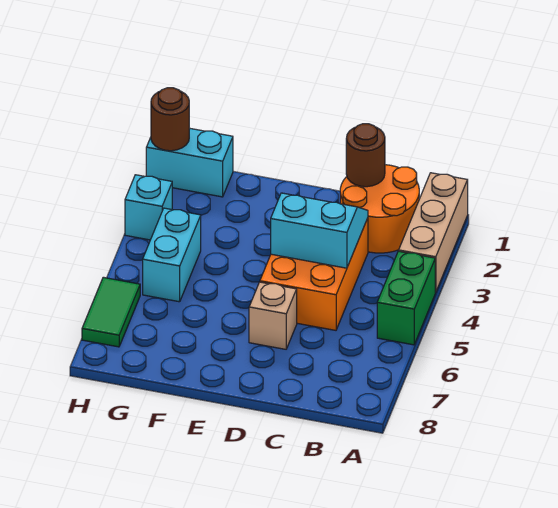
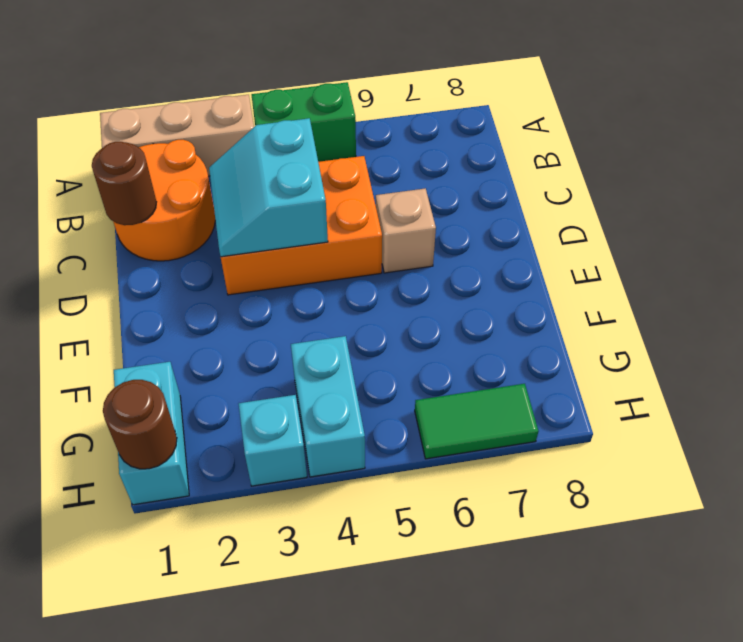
cyan brick G4:G5 level 1 -> cyan brick G4:H4 level 1

